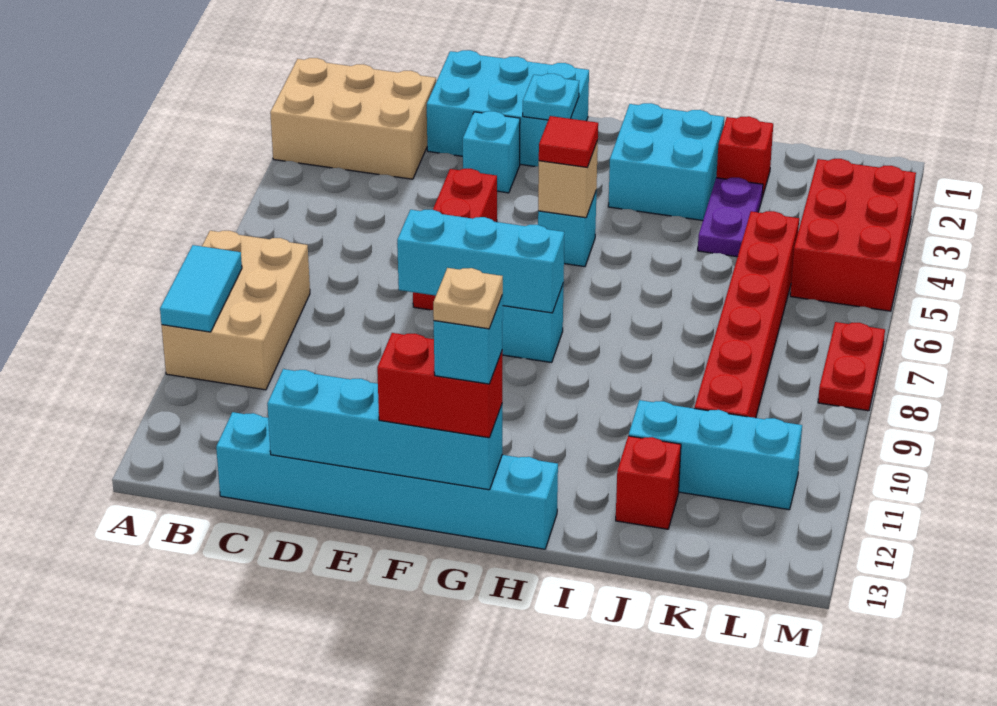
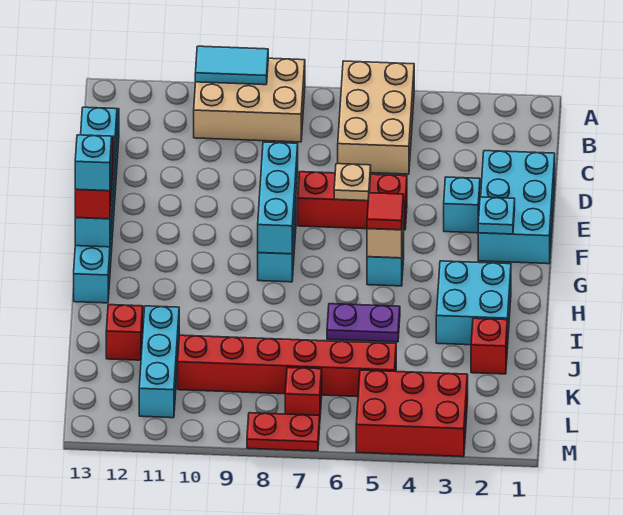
tan brick A2:C3 level 1 -> tan brick A5:C6 level 1
tan plate G13 level 5 -> tan plate E6 level 2
purple plate J3:J4 level 1 -> purple plate I5:I6 level 1
none -> red brick L7 level 1

